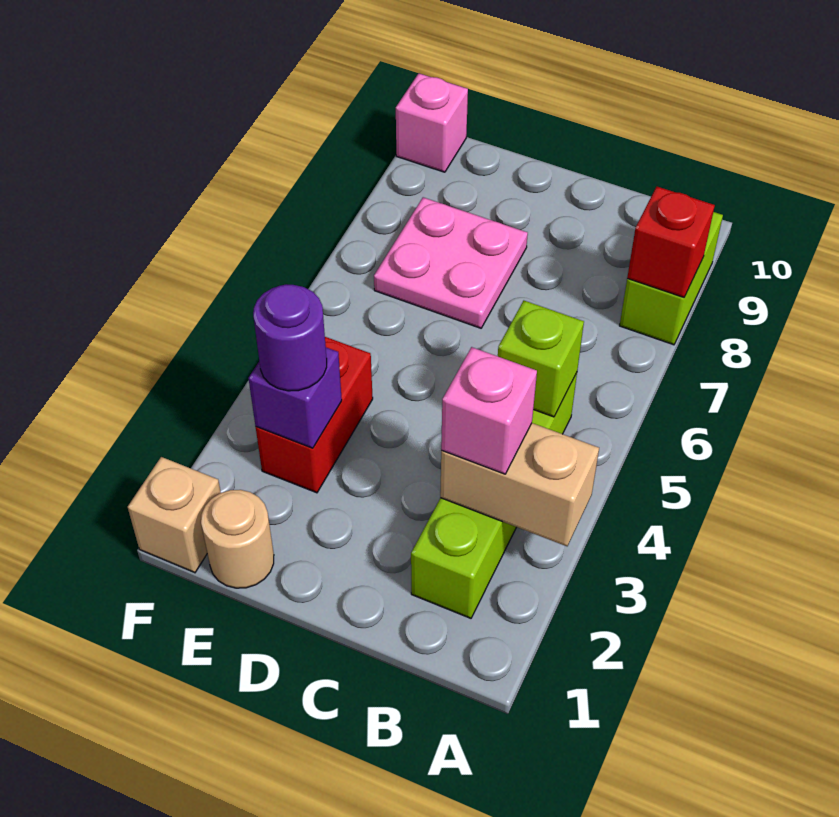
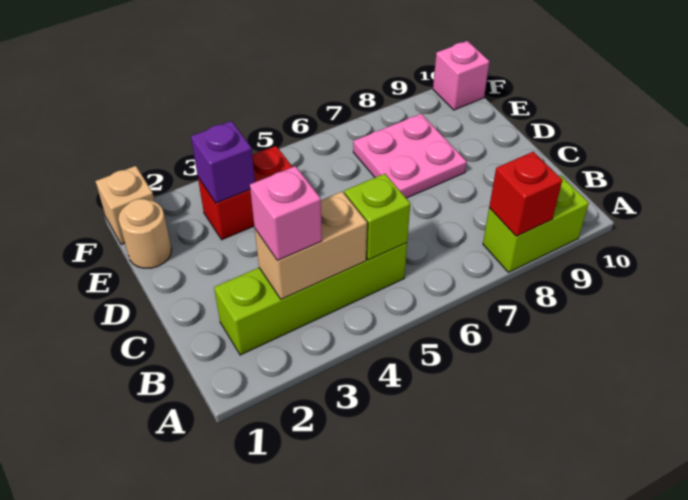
tan brick A3:B3 level 2 -> tan brick B3:B4 level 2
purple round brick E3 level 3 -> none

